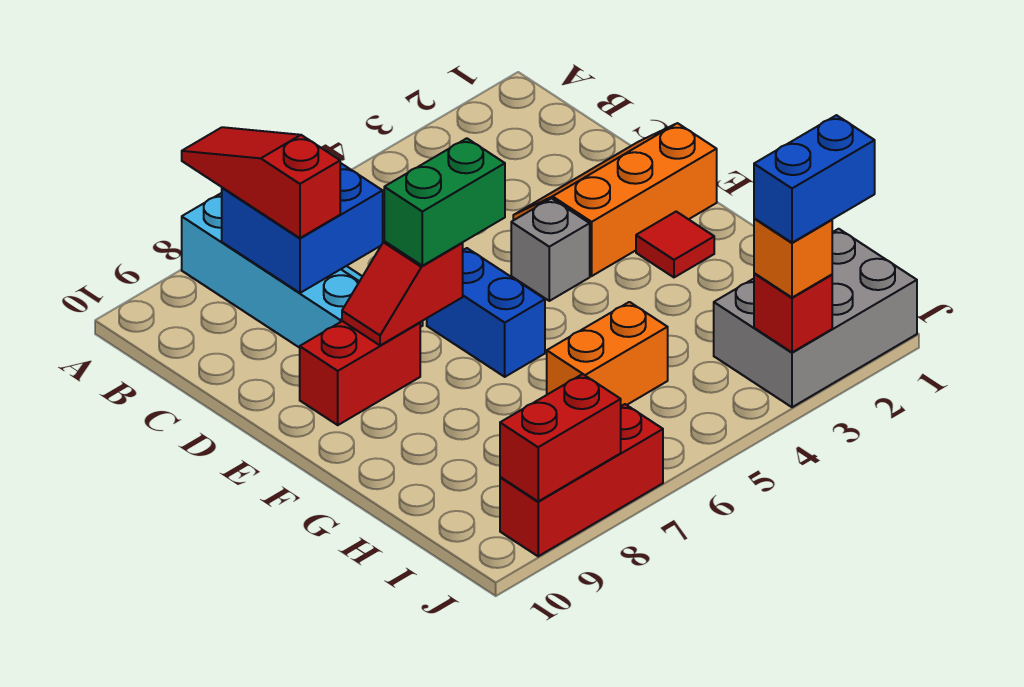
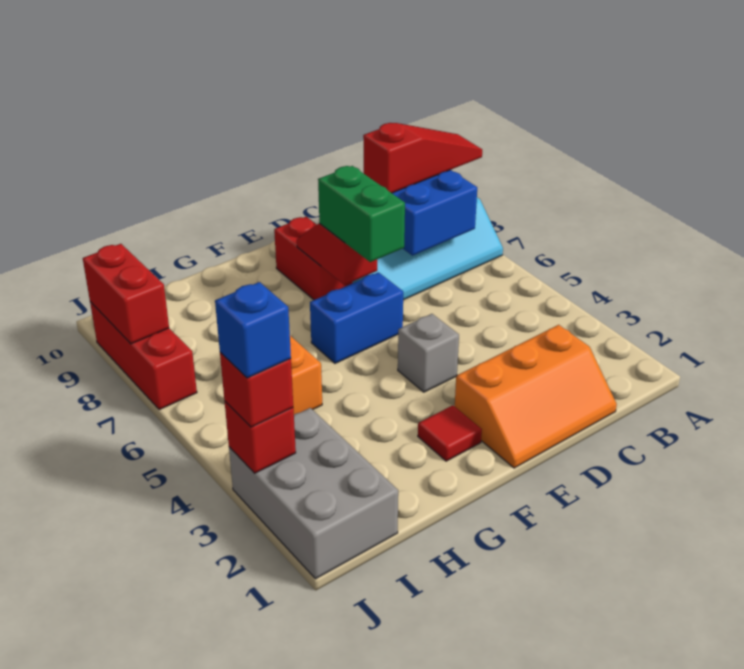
orange slope D1:E3 level 1 top E -> orange slope C1:E2 level 1 top 2
blue brick J2:J3 level 4 -> blue brick J3 level 4
orange brick J3 level 3 -> red brick J3 level 3

